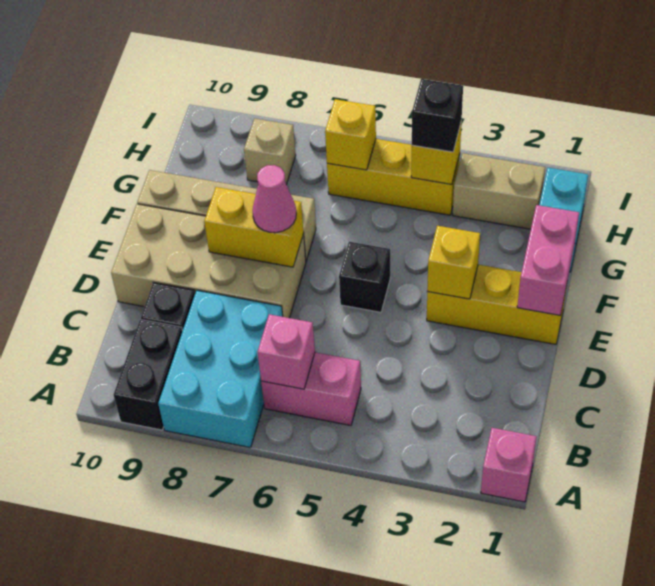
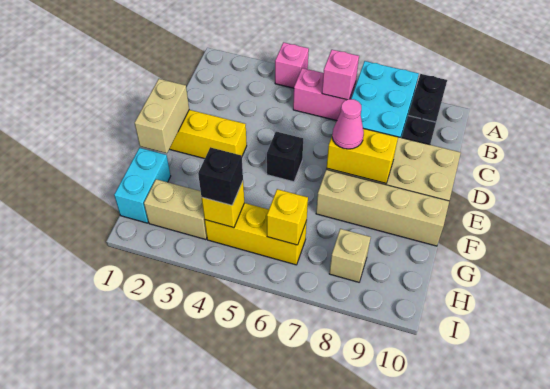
pink brick A1 level 1 -> pink brick A4 level 1
pink brick E1:F1 level 2 -> tan brick E1:F1 level 2
yellow brick E3 level 2 -> none

